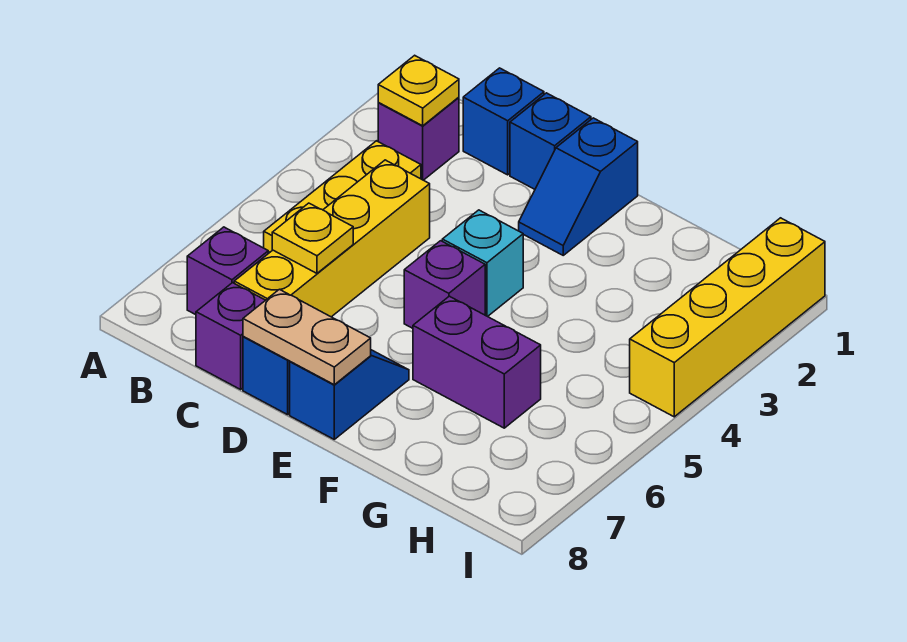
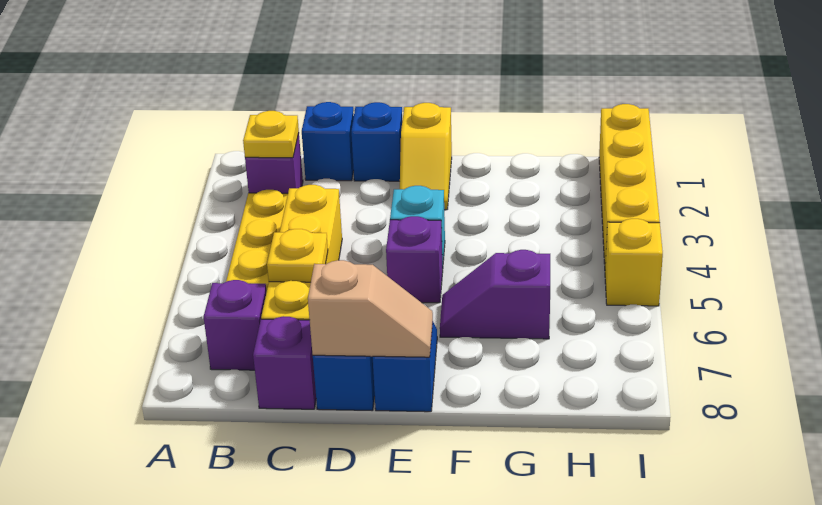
tan plate D8:E8 level 2 -> tan slope D8:E8 level 2 top D
blue slope E1:E2 level 1 top 1 -> yellow slope E1:E2 level 1 top 1
purple brick F6:G6 level 1 -> purple slope F6:G6 level 1 top G
none -> yellow brick I5 level 1

